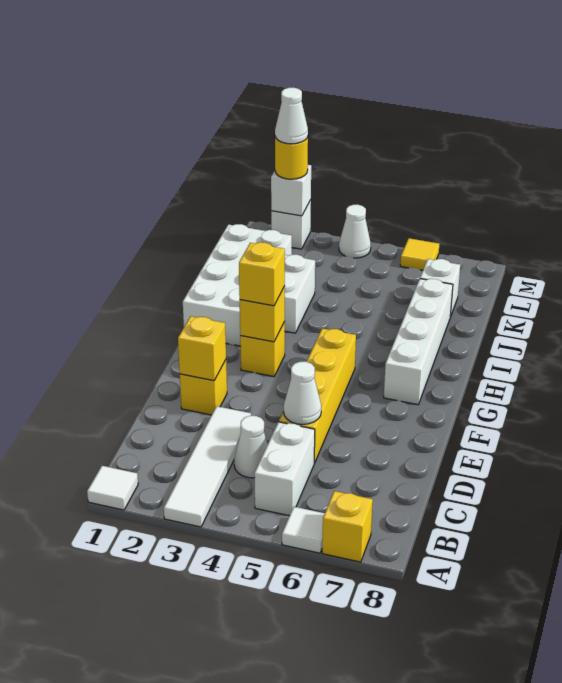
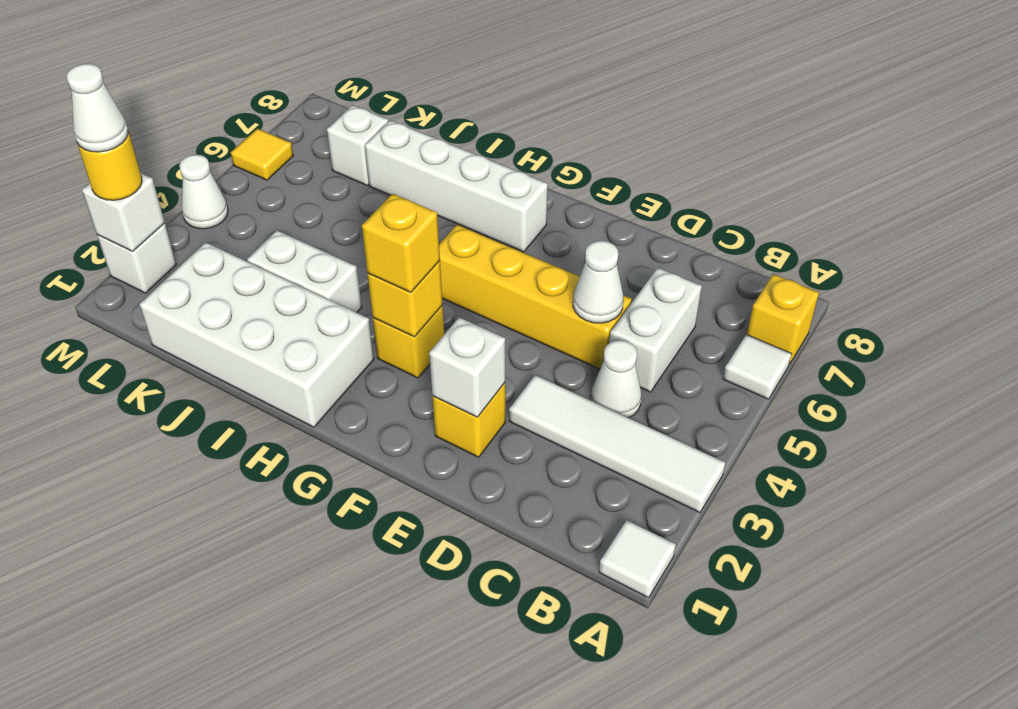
white brick B5:C5 level 1 -> white brick C5:C6 level 1
yellow brick E2 level 2 -> white brick E2 level 2

